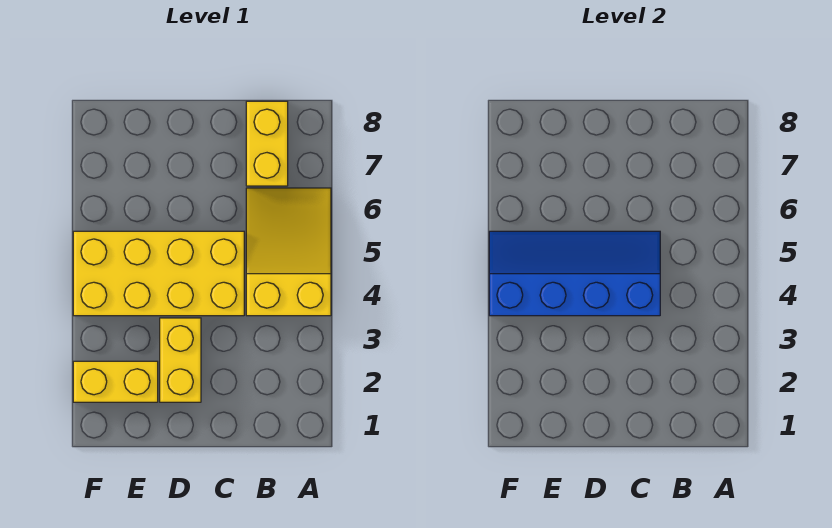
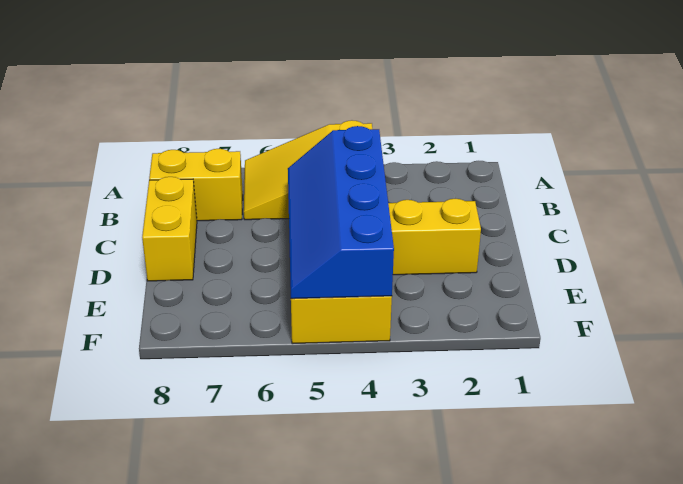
yellow brick E2:F2 level 1 -> yellow brick C8:D8 level 1

